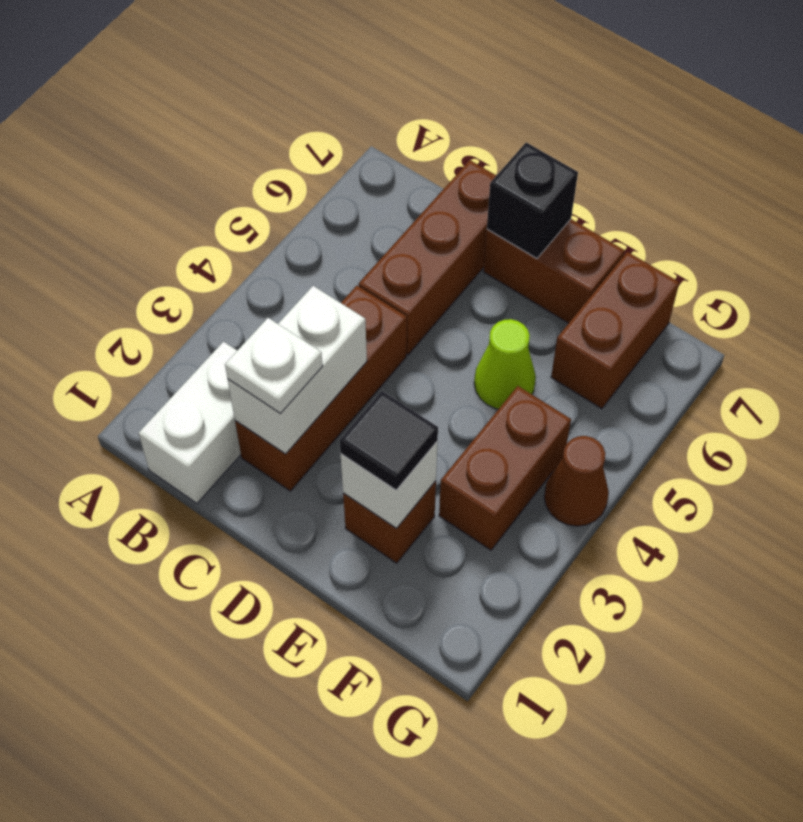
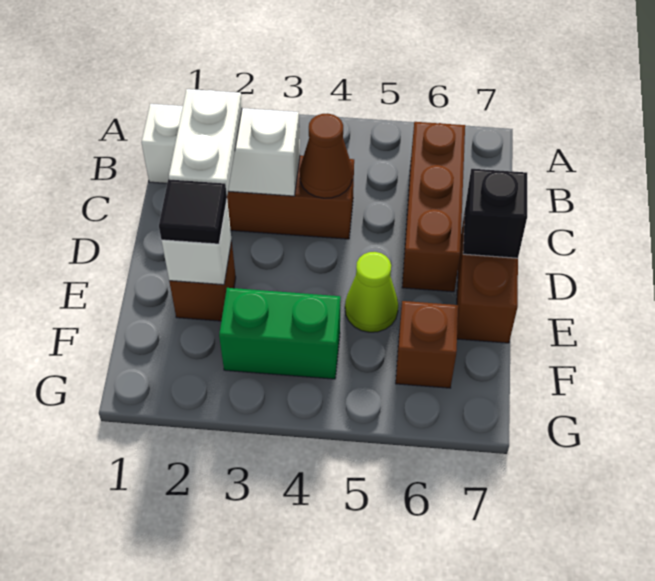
white plate C2 level 3 -> white plate C2:D2 level 3
brown brick C5:C7 level 1 -> brown brick B6:D6 level 1
brown brick F3:F4 level 1 -> green brick F3:F4 level 1
brown brick F6:F7 level 1 -> brown brick F6 level 1
brown cone G4 level 1 -> brown cone C4 level 2

